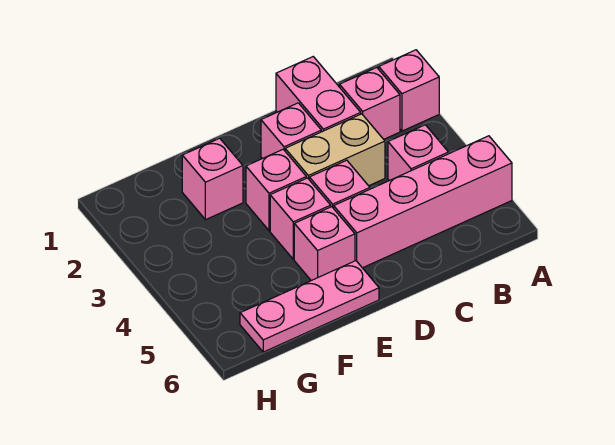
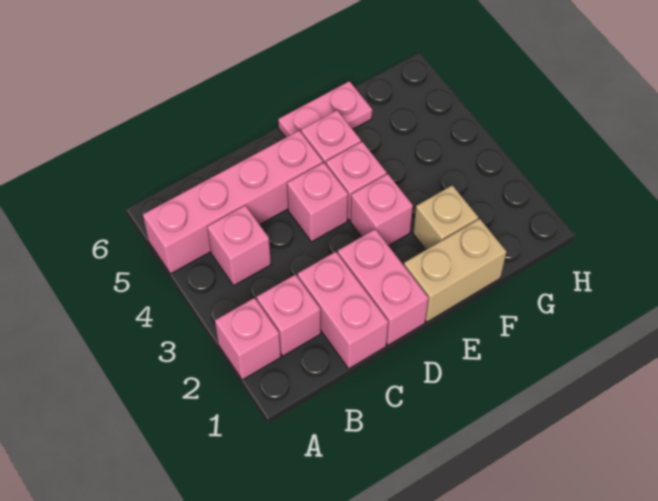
tan brick C3:D3 level 1 -> tan brick E1:F1 level 1
pink brick D2 level 1 -> pink brick D1:D2 level 1
pink plate E6:G6 level 1 -> pink plate E6:F6 level 1
pink brick F2 level 1 -> tan brick F2 level 1

